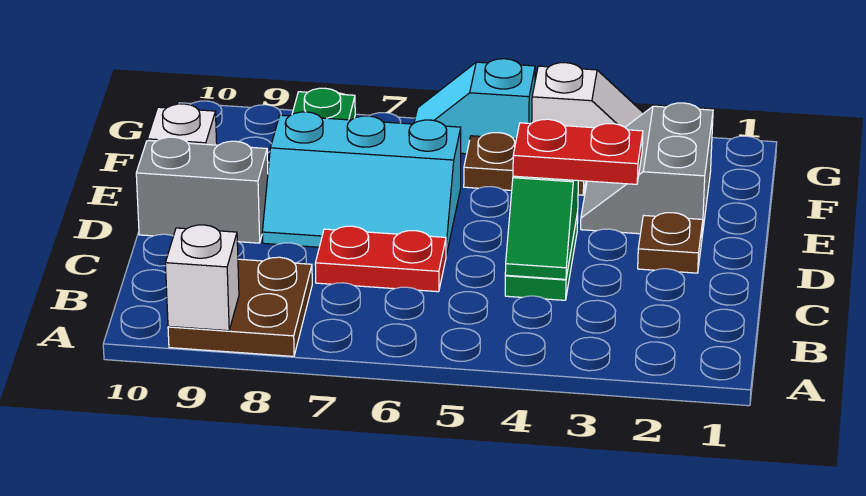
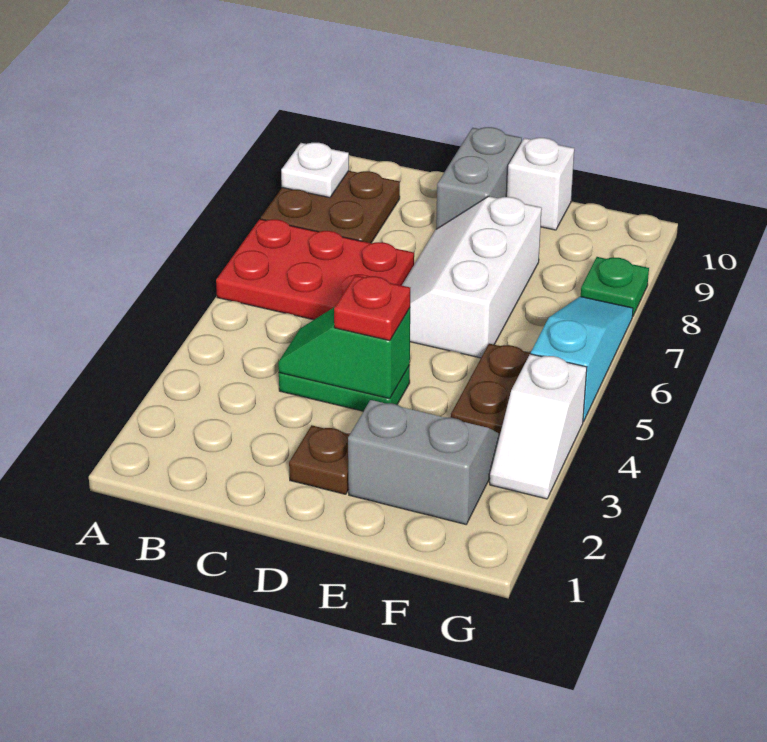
white brick A9 level 2 -> white plate A9 level 2
red plate C6:C7 level 1 -> red plate A6:C7 level 1
red plate D3:D4 level 3 -> red plate D4 level 3
cyan slope D6:E8 level 1 top E -> white slope D6:E8 level 1 top E
cyan slope G5:G6 level 1 top 5 -> cyan slope G5:G7 level 1 top 5

